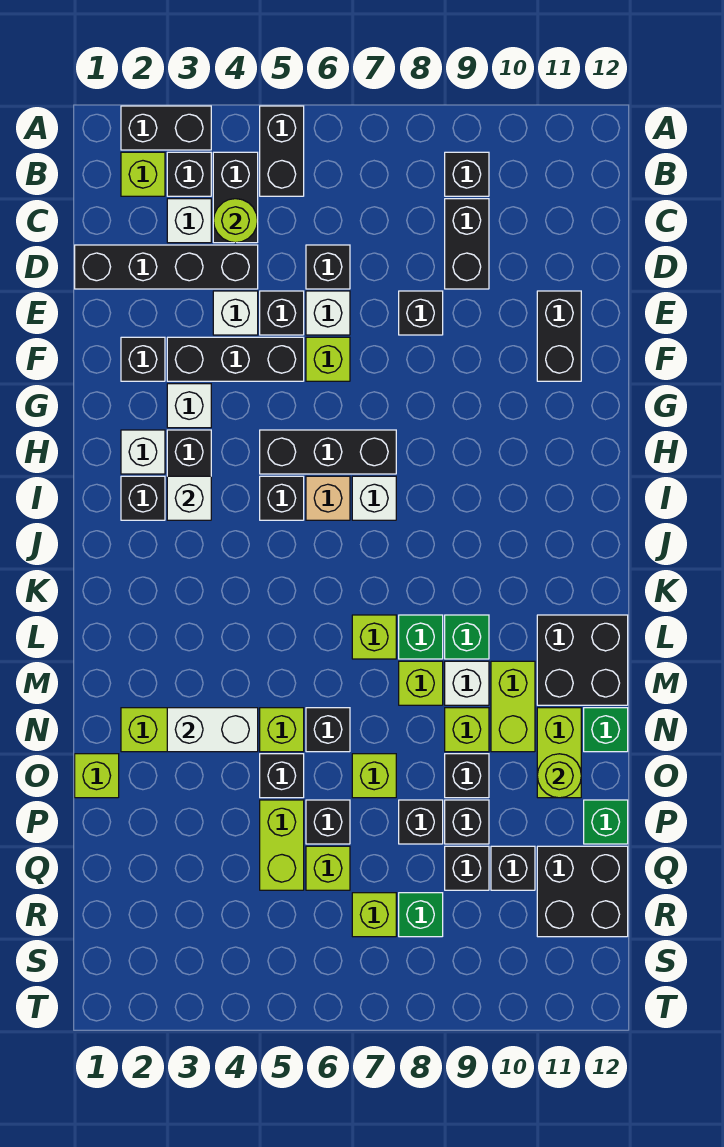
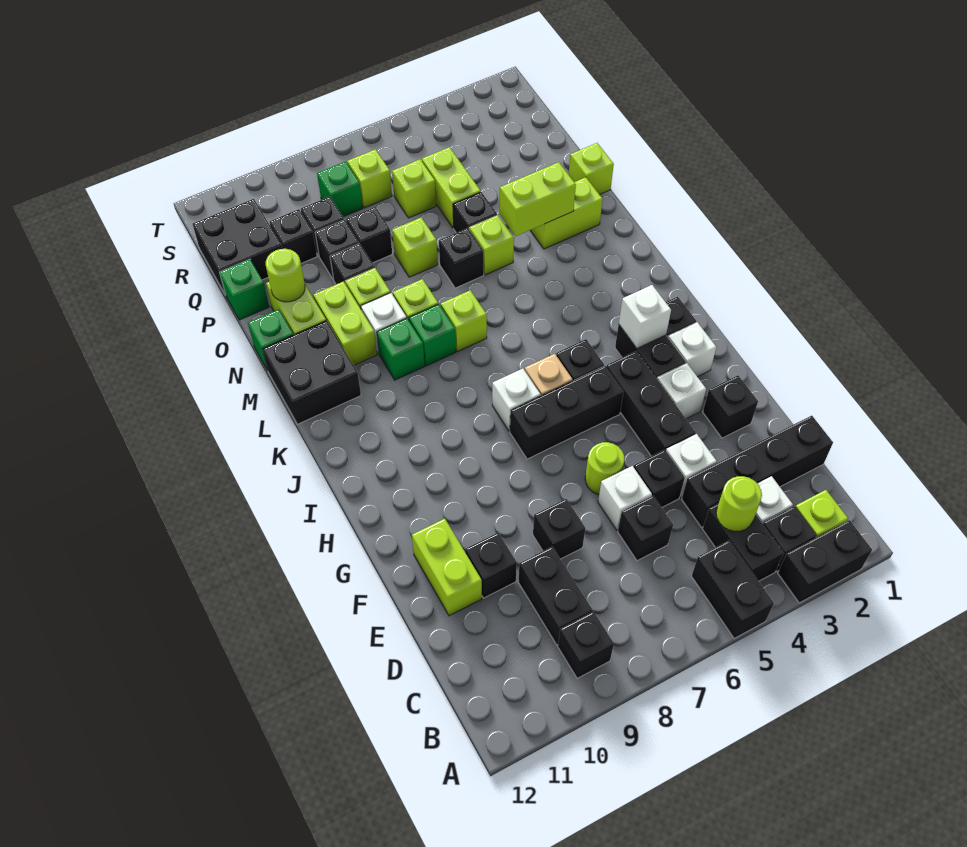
black brick E11:F11 level 1 -> lime brick E11:F11 level 1
black brick F3:F5 level 1 -> black brick F4:H4 level 1
lime brick F6 level 1 -> lime round brick F6 level 1
white brick N3:N4 level 2 -> lime brick N3:N4 level 2
black brick P6 level 1 -> black brick E10 level 1

